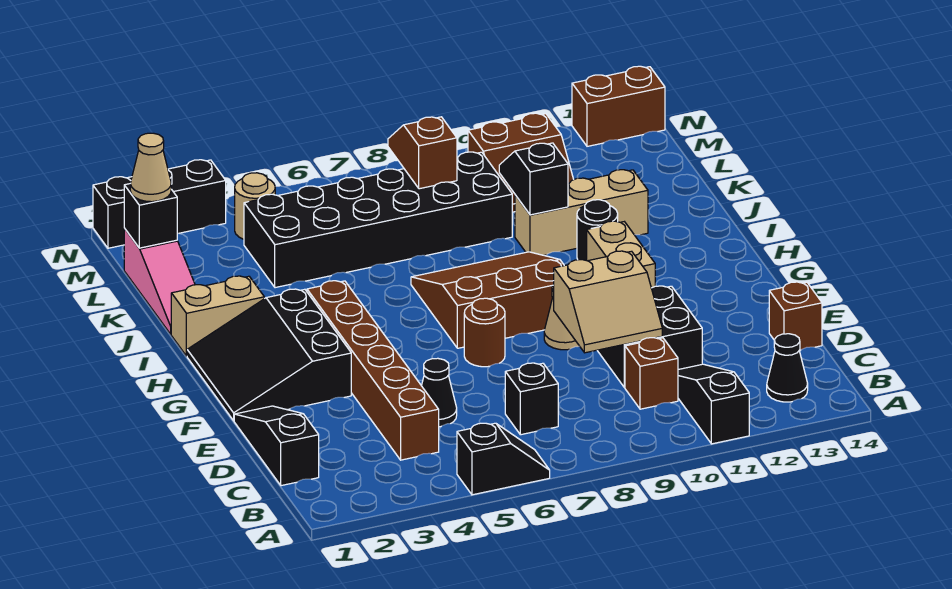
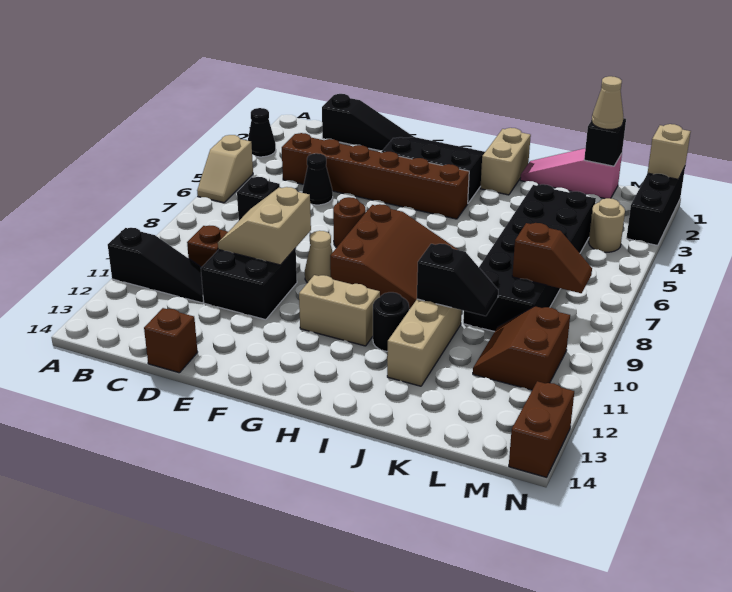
black slope A5:A6 level 1 top 5 -> tan slope A5:A6 level 1 top 5
black cone B13 level 1 -> black cone A3 level 1
none -> tan brick N1 level 2

